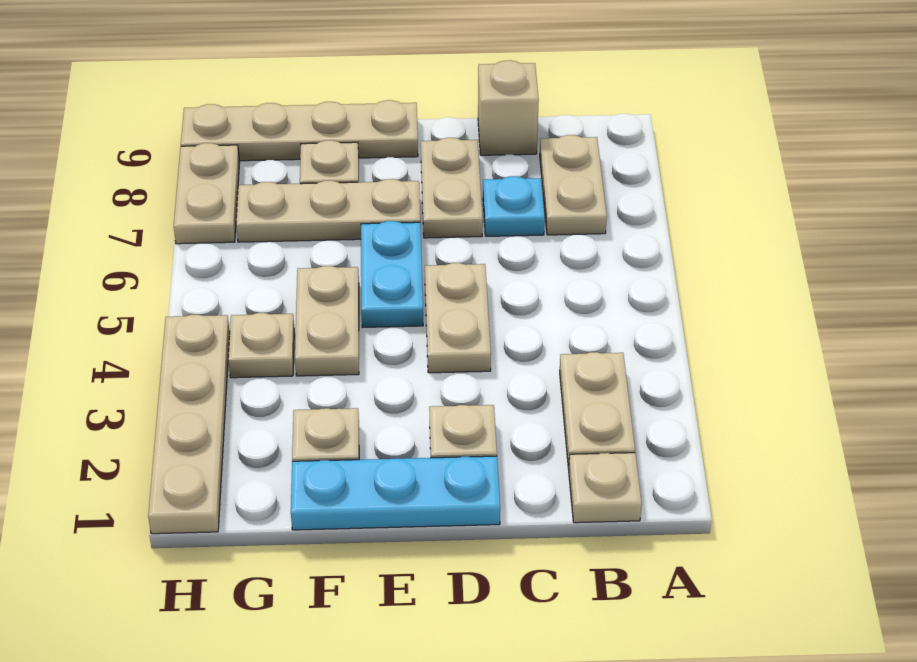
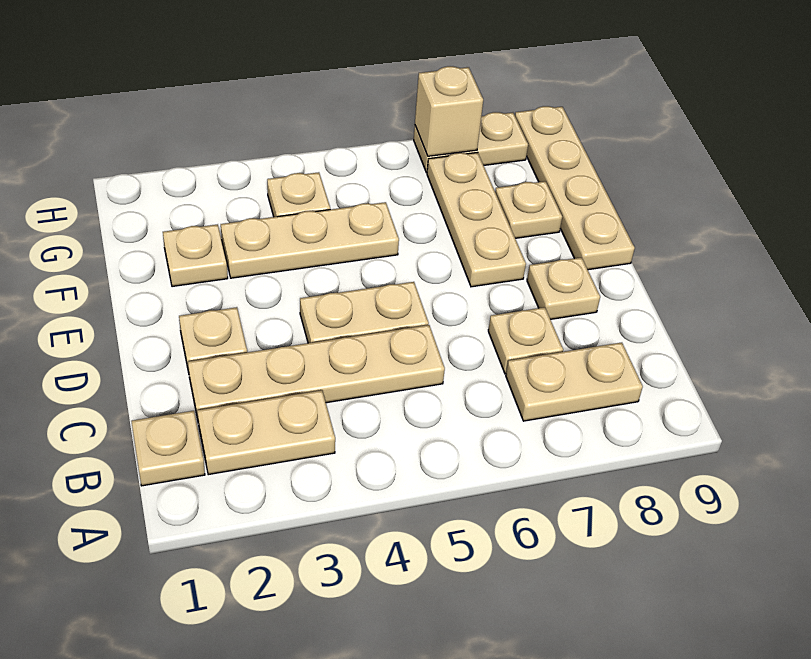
cyan plate C7 level 1 -> tan plate C7 level 1
tan brick C9 level 1 -> tan brick H7 level 2
cyan plate D1:F1 level 1 -> none
tan plate D7:D8 level 1 -> tan plate D8 level 1
cyan plate E5:E6 level 1 -> none
tan plate F4:F5 level 1 -> tan plate F3:F5 level 1
tan plate H1:H4 level 1 -> tan plate C2:C5 level 1

